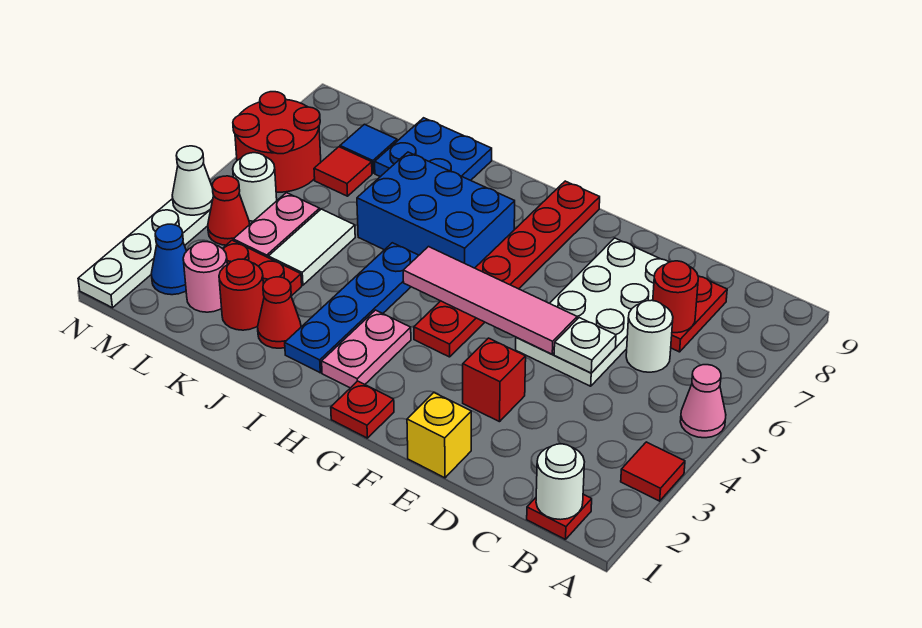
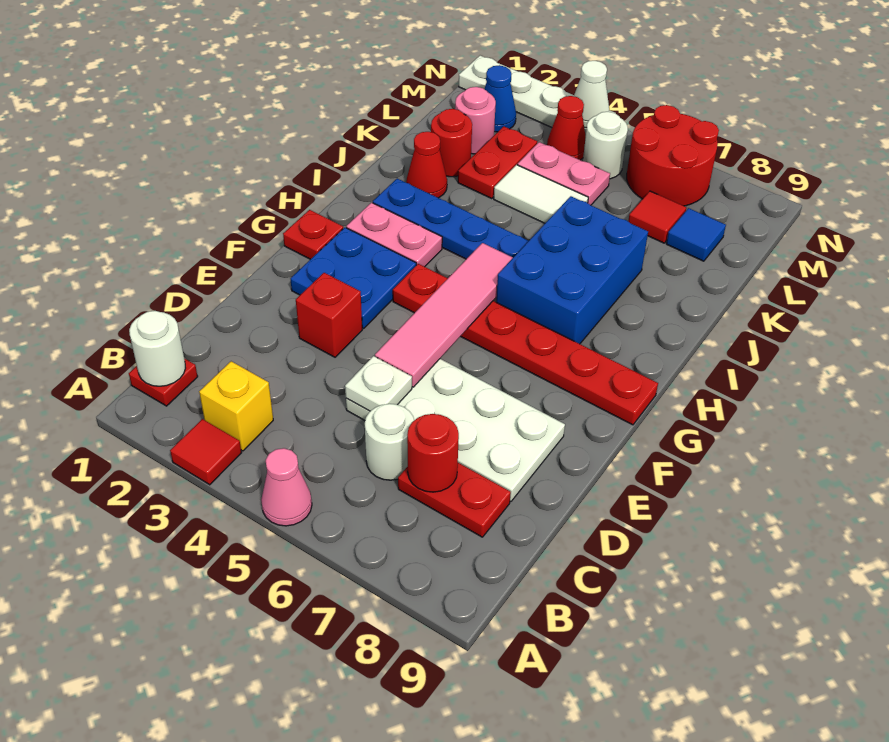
yellow brick E1 level 1 -> yellow brick B3 level 1
blue plate J8:K9 level 1 -> blue plate F2:G3 level 1

